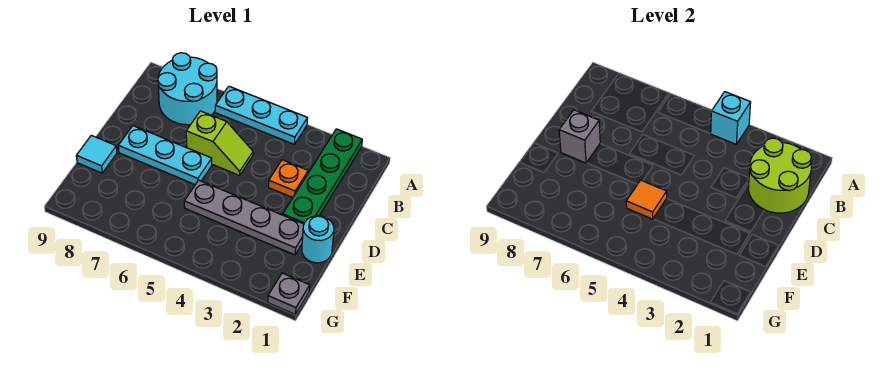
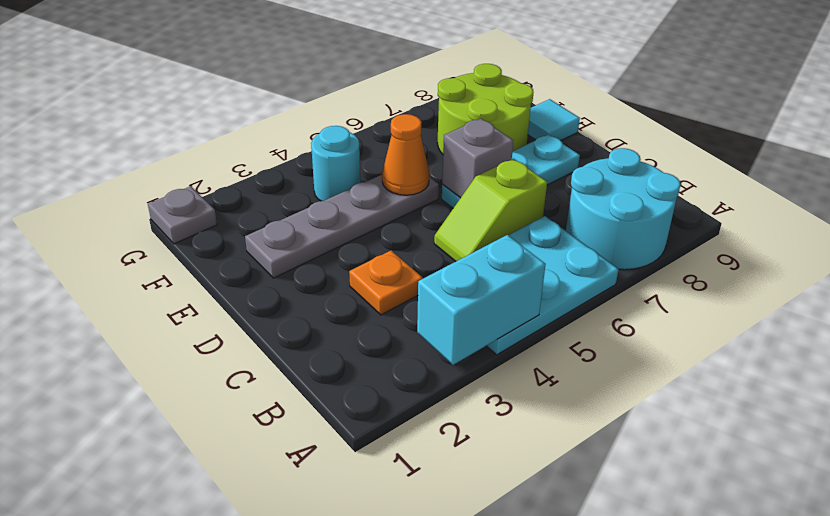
green plate A2:D2 level 1 -> none
cyan plate A4:A6 level 1 -> cyan plate A4:B6 level 1
cyan brick A4 level 2 -> cyan brick A3:A4 level 2
lime round brick B1:C2 level 2 -> lime round brick E7:F8 level 1
grey brick D8 level 2 -> grey brick D6 level 2
cyan round brick E1 level 1 -> cyan round brick F4 level 1
orange tile E5 level 2 -> orange cone E5 level 2

